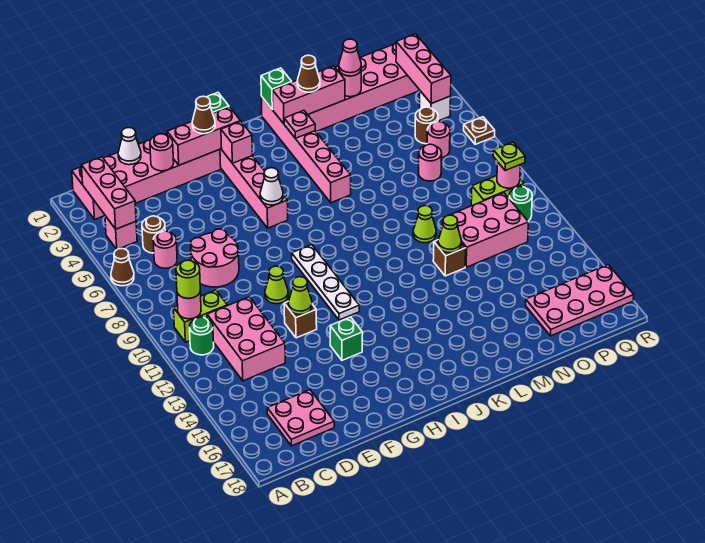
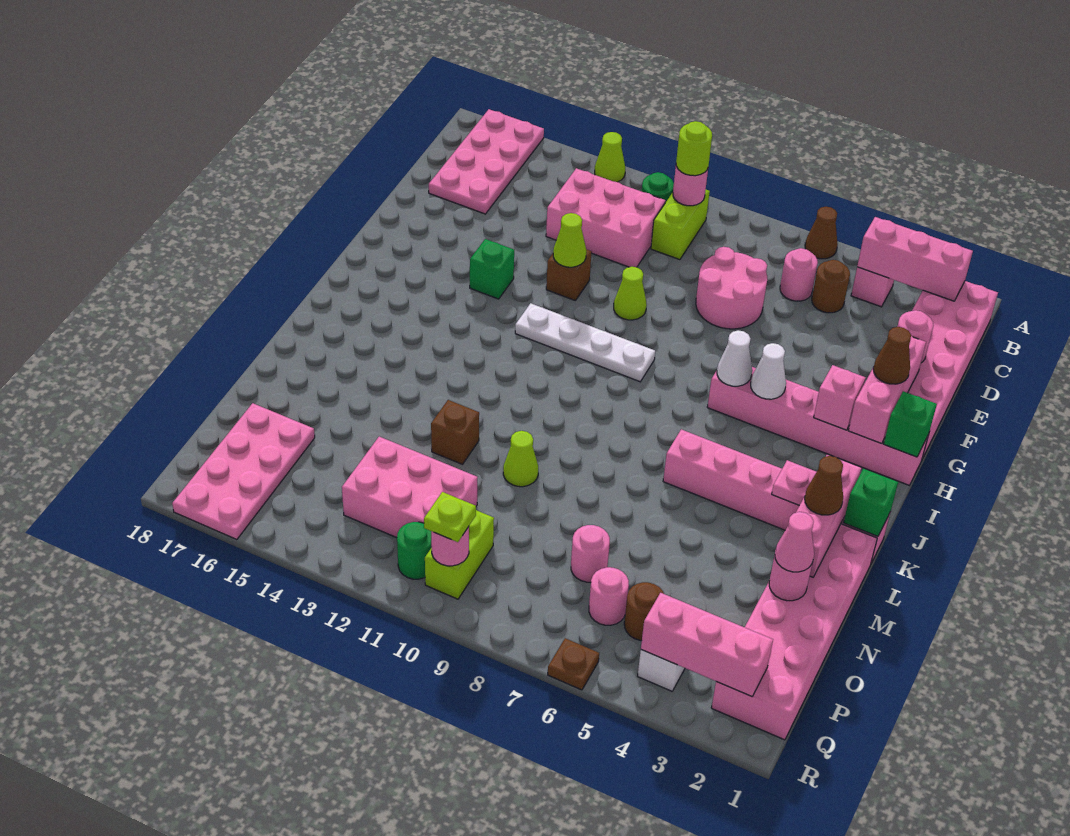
pink plate C16:D17 level 1 -> pink plate A16:D17 level 1
white cone D1 level 2 -> white cone H5 level 2
lime cone M12 level 2 -> lime cone A13 level 1
pink brick N11:P12 level 1 -> pink brick O11:P13 level 1

